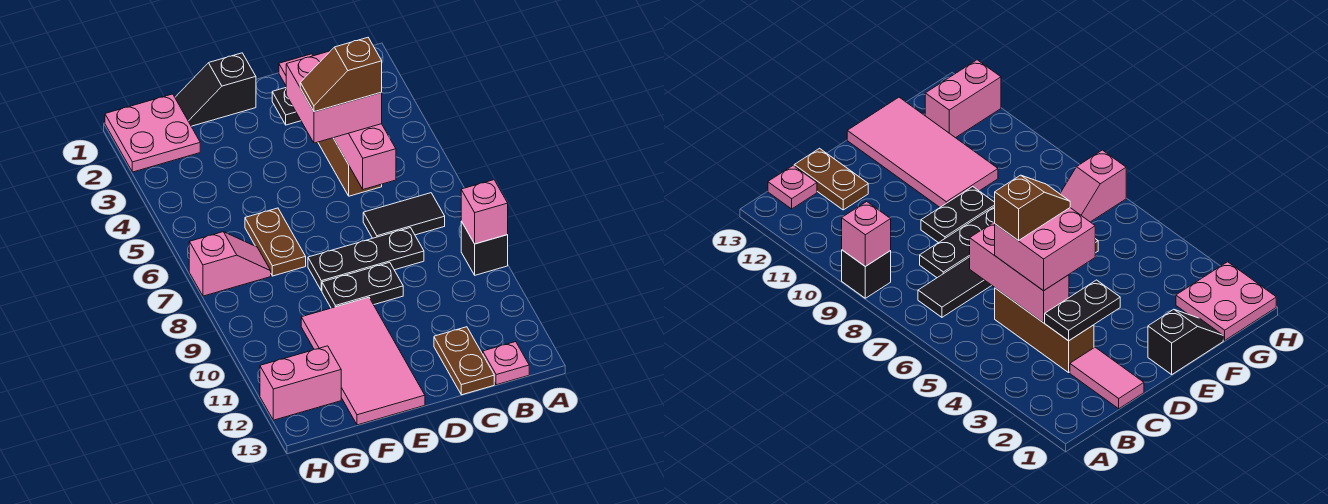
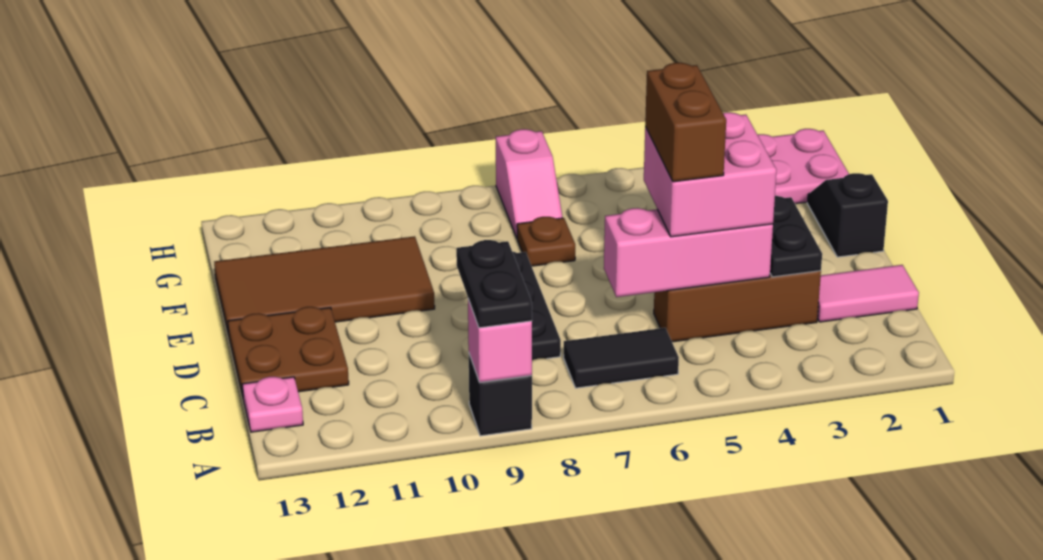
black tile B7:C7 level 1 -> black tile B6:B7 level 1
brown slope C5:D5 level 4 top C -> brown brick C5:D5 level 4
brown plate C12:C13 level 1 -> brown plate C12:D13 level 1
black plate D9:E9 level 1 -> black plate A9:B9 level 3
pink tile E10:F13 level 1 -> brown tile E10:F13 level 1
brown plate F6:F7 level 1 -> brown plate F7 level 1
pink brick G12:H12 level 1 -> none

